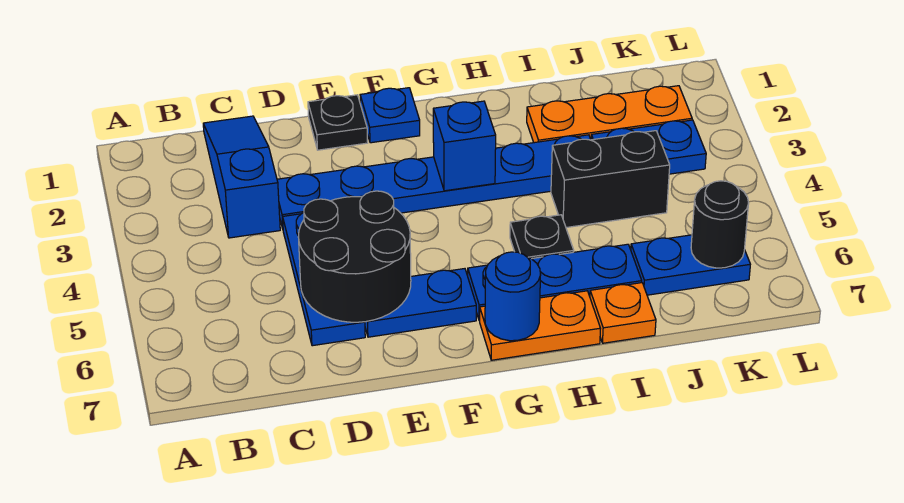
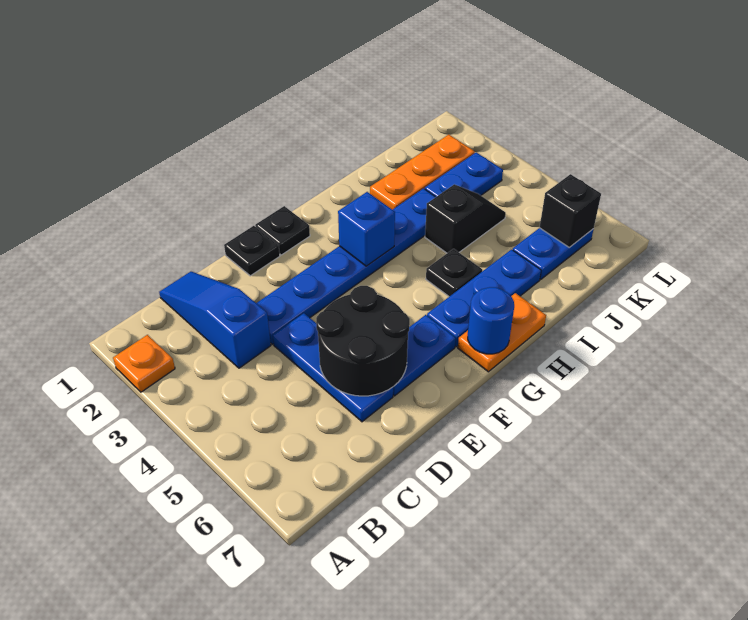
blue plate F1 level 1 -> black plate F1 level 1
black brick I4:J4 level 1 -> black slope I4:J4 level 1 top I
orange plate I7 level 1 -> orange plate A2 level 1
black round brick K6 level 2 -> black brick K6 level 2

